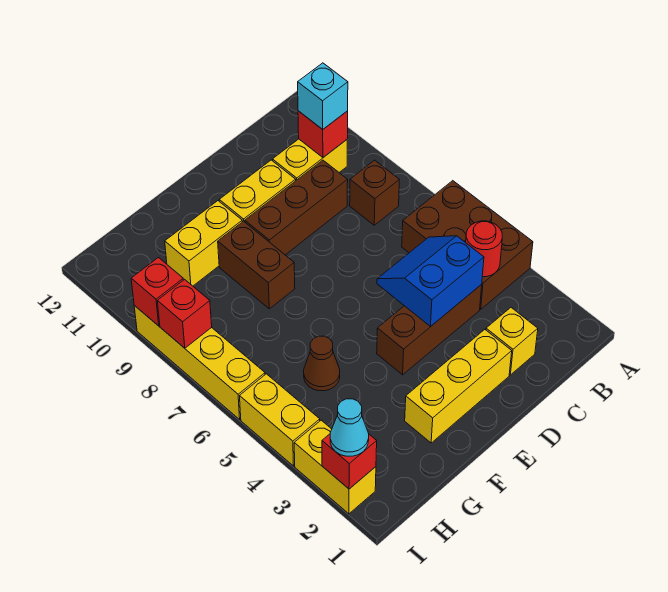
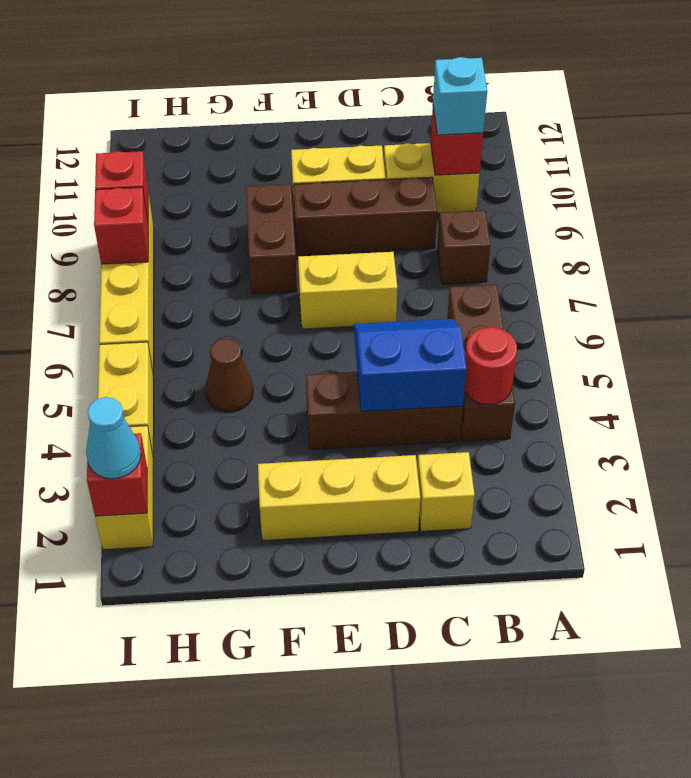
brown brick A4:B6 level 1 -> brown brick B4:B6 level 1
yellow brick F10:G10 level 1 -> yellow brick D7:E7 level 1

